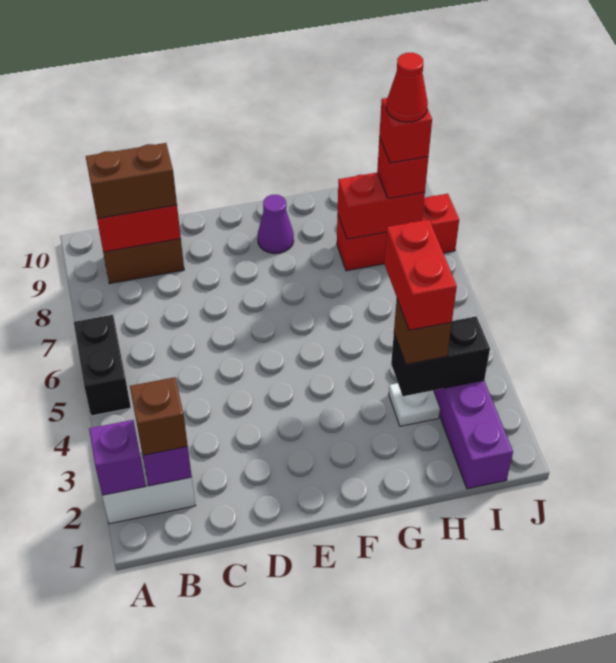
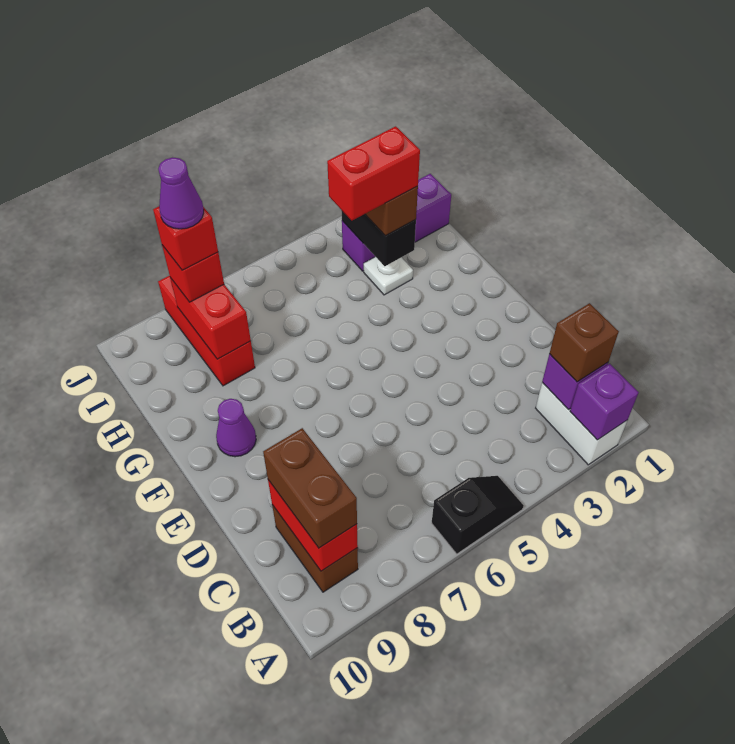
black brick A5:A6 level 1 -> black slope A5:A6 level 1 top 6
red cone I8 level 5 -> purple cone I8 level 5

